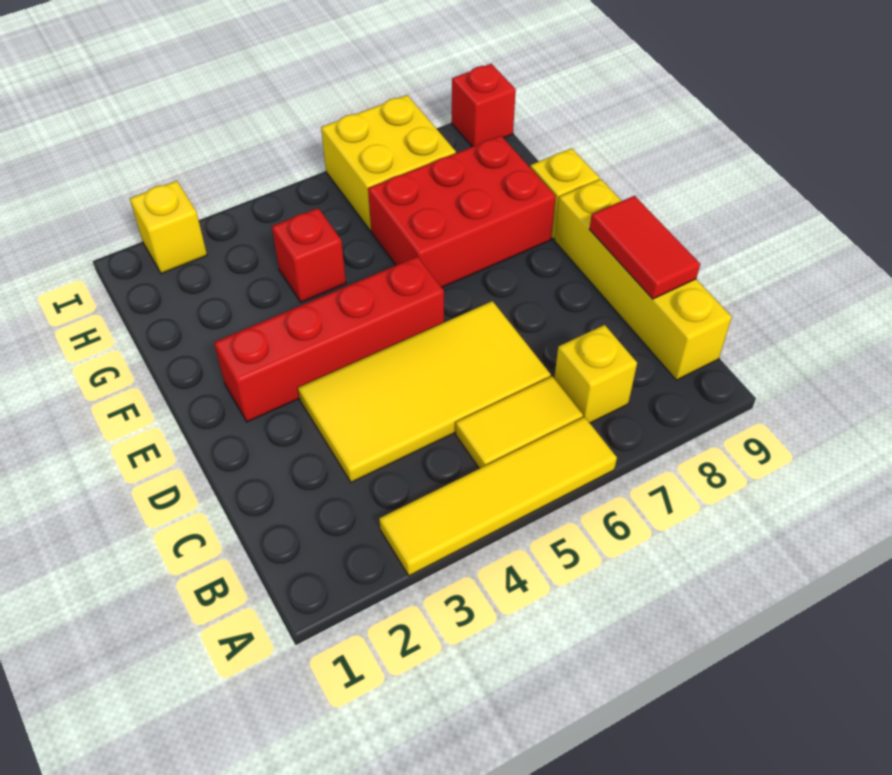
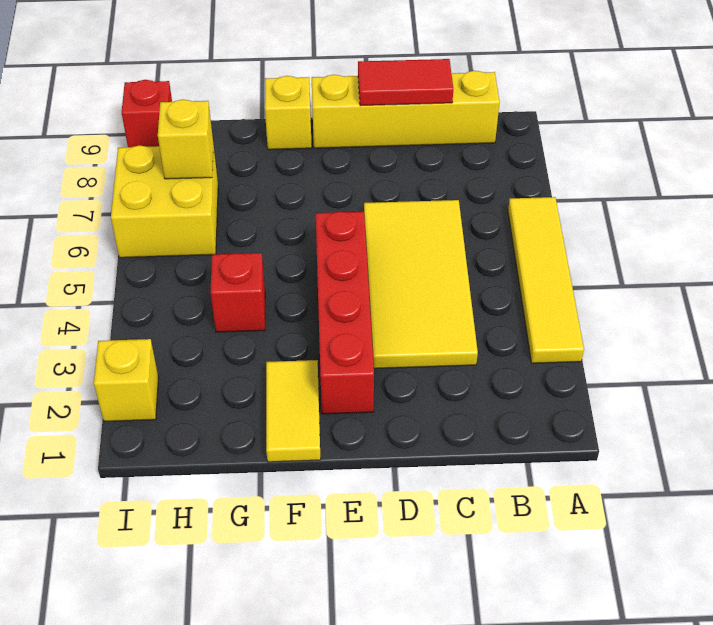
yellow tile B5:B6 level 1 -> yellow tile F1:F2 level 1
yellow brick B7 level 1 -> yellow brick H7 level 2
red brick F6:G8 level 1 -> none

